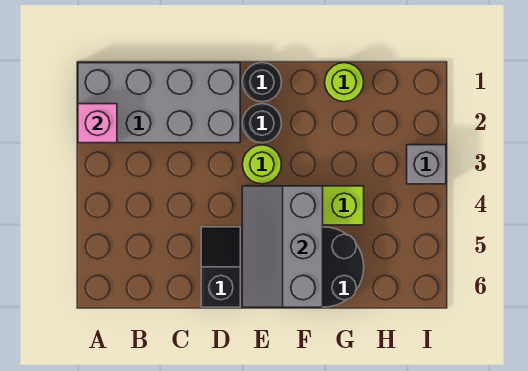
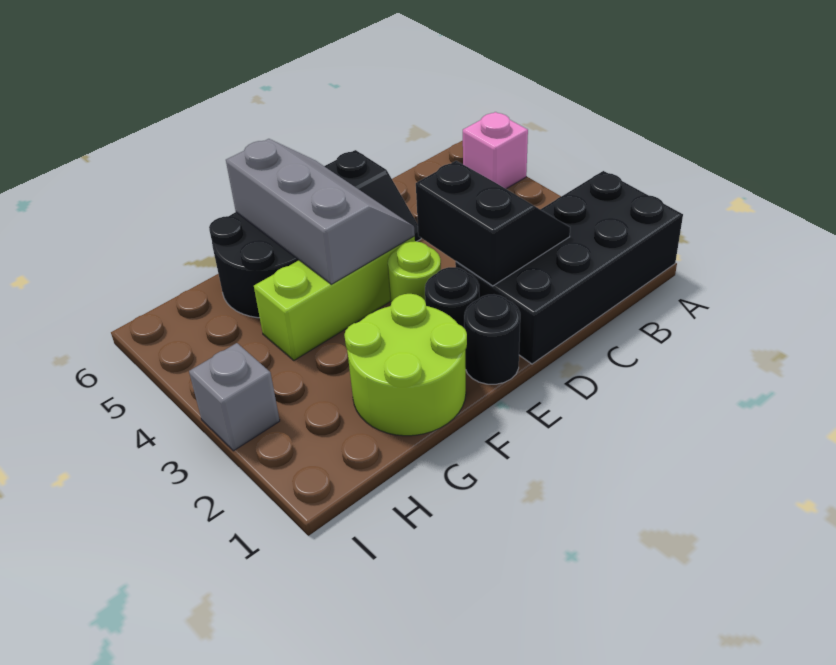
grey brick A1:D2 level 1 -> black brick A1:D2 level 1
pink brick A2 level 2 -> pink brick A5 level 1
none -> black slope C2:D3 level 2 top D
lime round brick G1 level 1 -> lime round brick F1:G2 level 1

